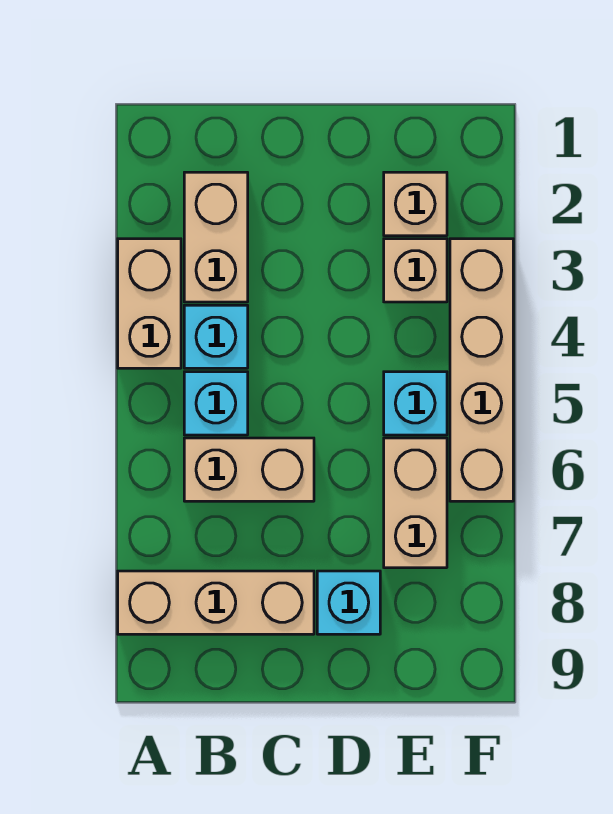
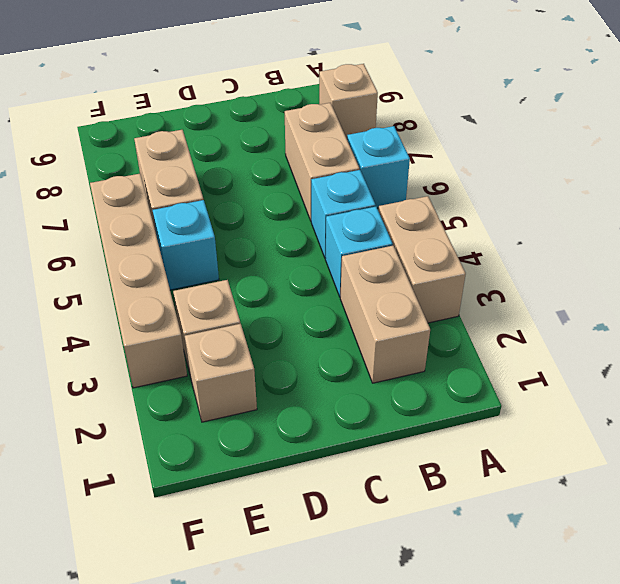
tan brick A8:C8 level 1 -> tan brick A8 level 1
tan brick B6:C6 level 1 -> tan brick B6:B7 level 1
cyan brick D8 level 1 -> cyan brick A6 level 1

